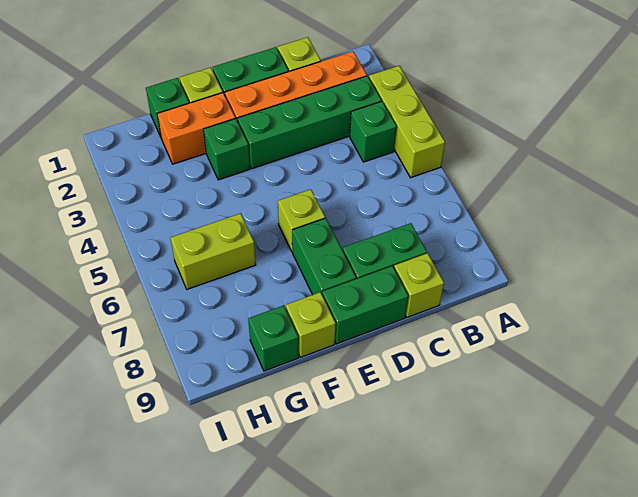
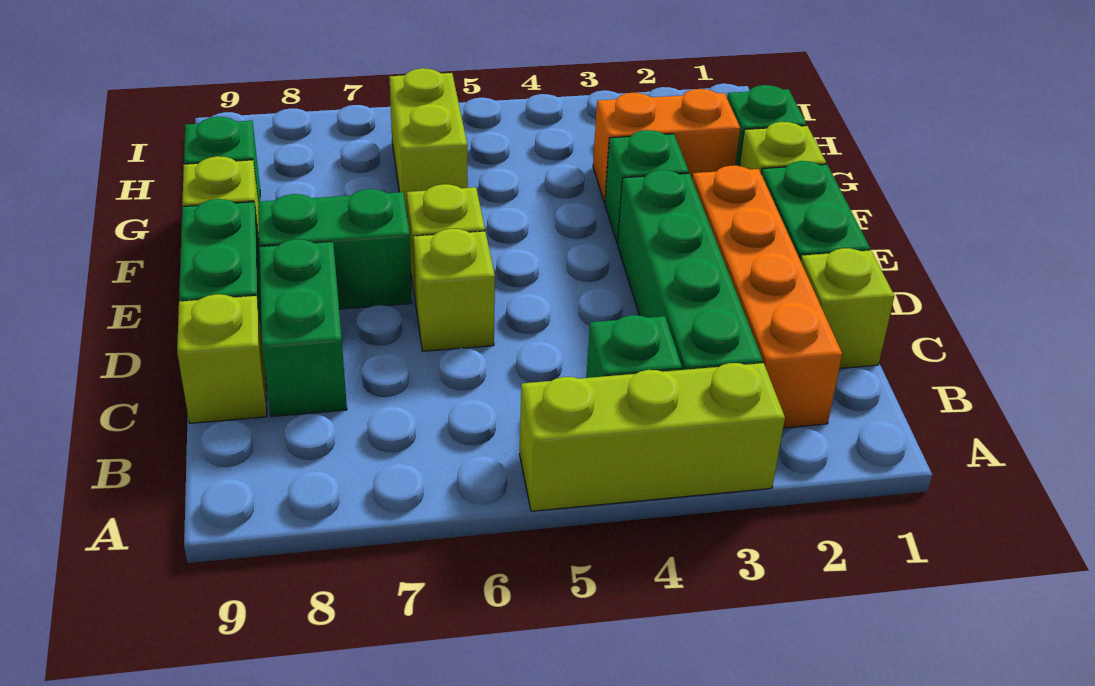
none -> lime brick D6 level 1
orange brick F2:G2 level 1 -> orange brick G2:G3 level 1

